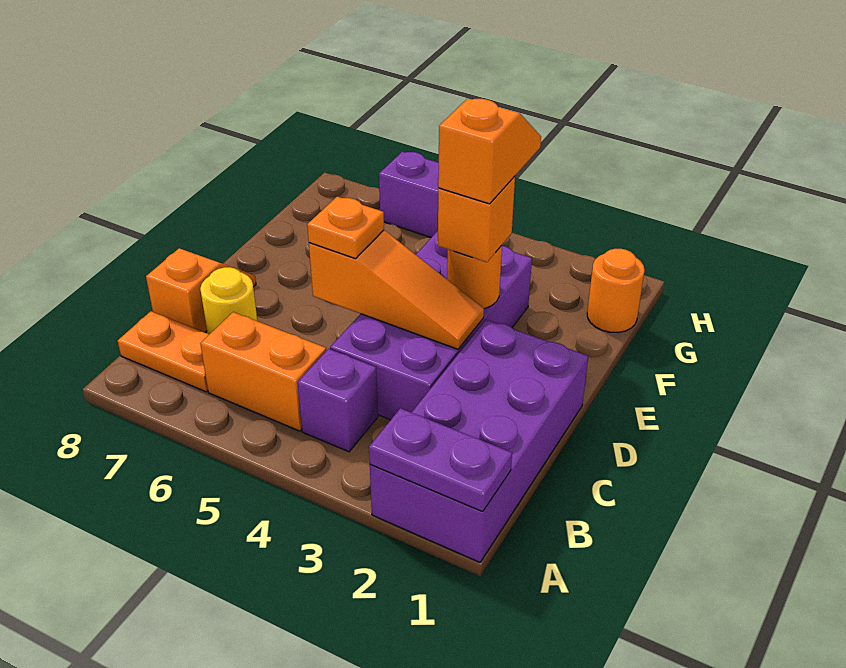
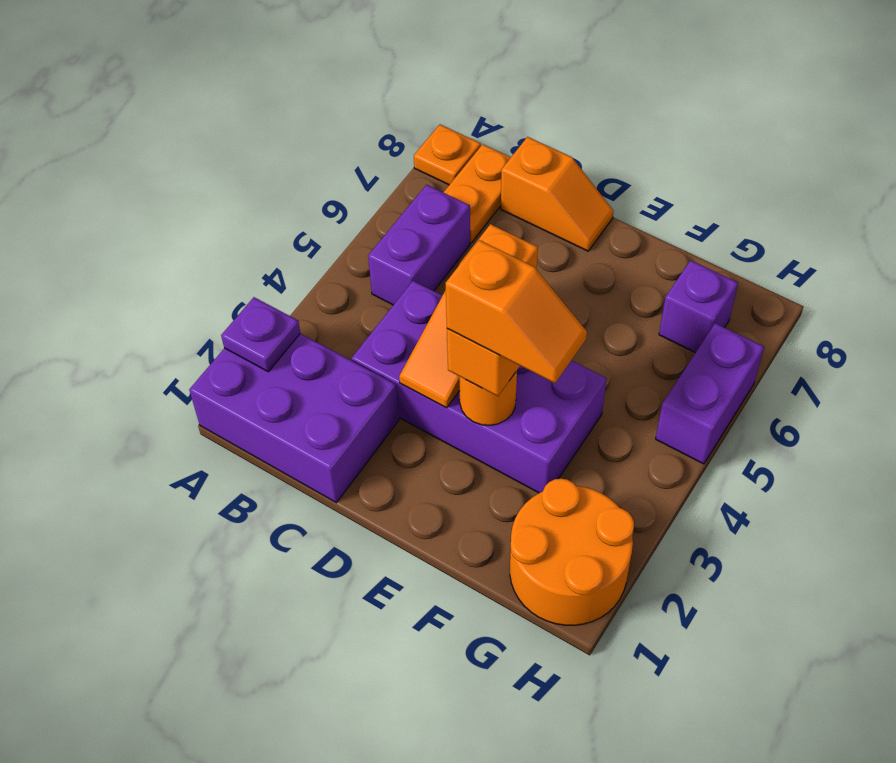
purple brick A1:D2 level 1 -> purple brick A1:C2 level 1
purple plate A1:A2 level 2 -> purple plate A2 level 2
purple brick B4 level 1 -> purple brick G7 level 1
orange brick B5:B6 level 1 -> purple brick B5:B6 level 1
yellow round brick C7 level 1 -> none
orange plate D5 level 3 -> orange plate A8 level 1
orange round brick G1 level 1 -> orange round brick G1:H2 level 1

